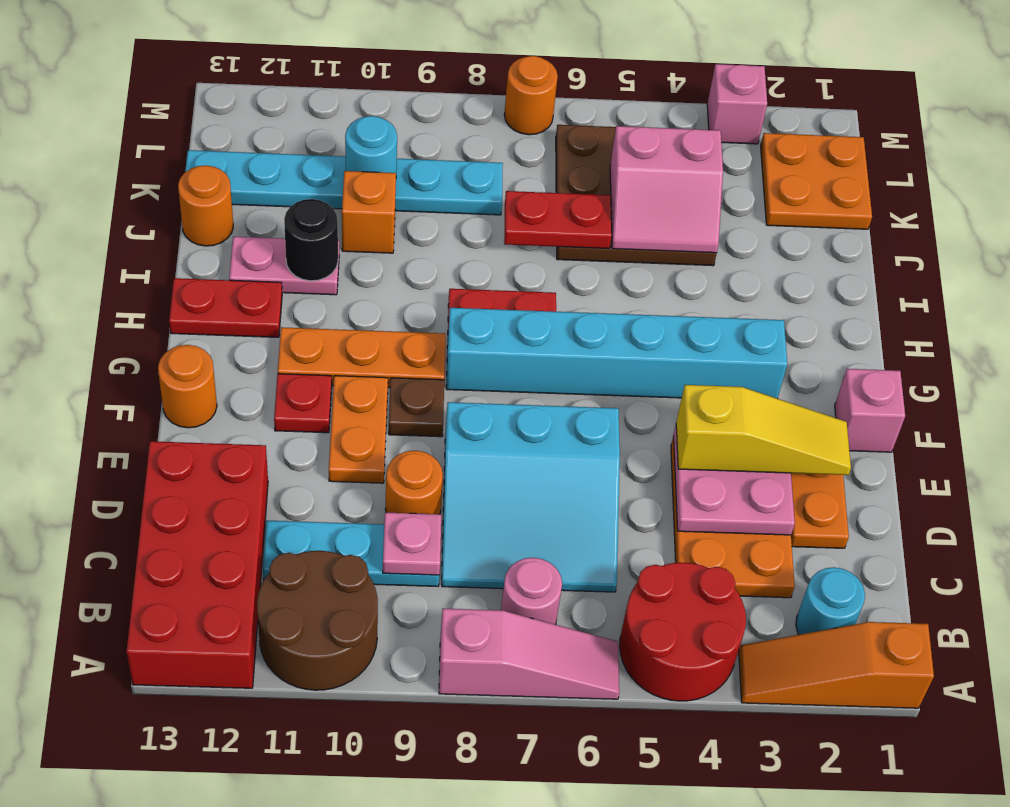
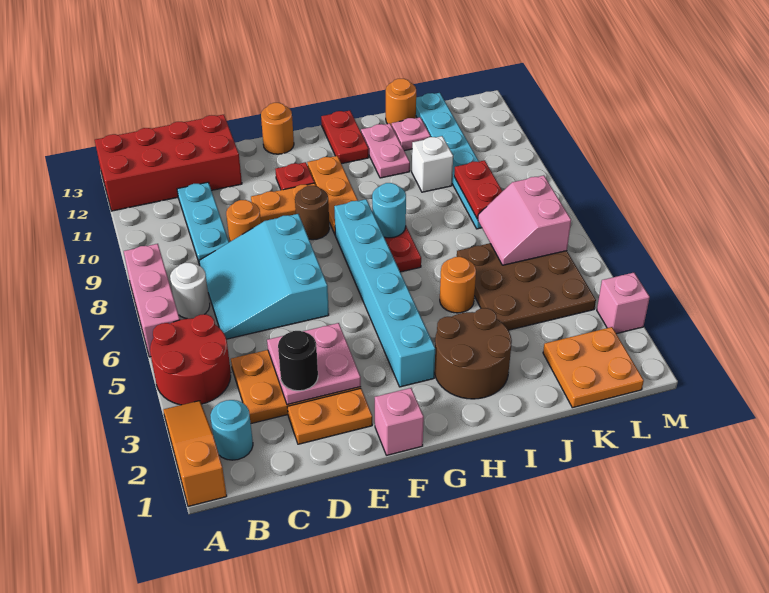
pink slope A6:A8 level 1 top 8 -> pink brick A6:A8 level 1
brown round brick A10:B11 level 1 -> brown round brick H2:I3 level 1
pink round brick B7 level 1 -> white round brick B7 level 1
pink plate C9 level 2 -> pink plate J12 level 1
yellow slope E2:E4 level 3 top 4 -> none
brown plate F9 level 1 -> brown round brick F9 level 1
black round brick I11 level 2 -> black round brick D3 level 3
pink slope J4:K5 level 2 top K -> pink slope K6:L7 level 2 top L
red plate J6:J7 level 2 -> red plate K8:K9 level 2
orange brick J10 level 1 -> white brick J10 level 1
cyan round brick K10 level 2 -> cyan round brick H8 level 2
orange round brick M7 level 1 -> orange round brick I5 level 1

